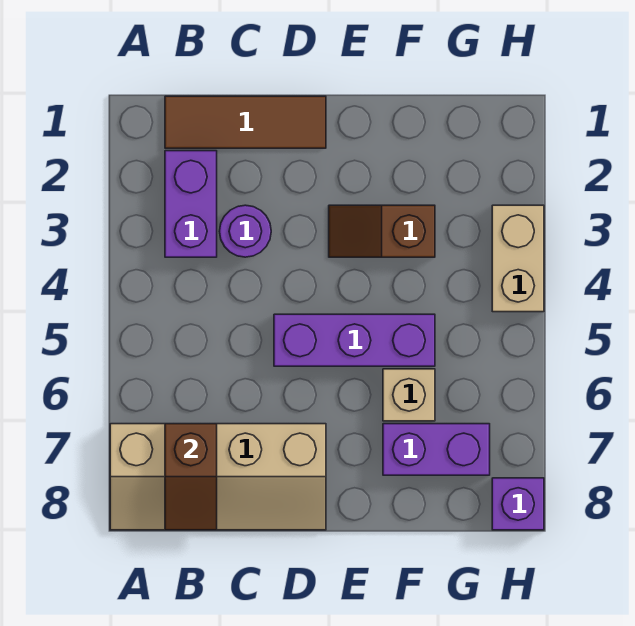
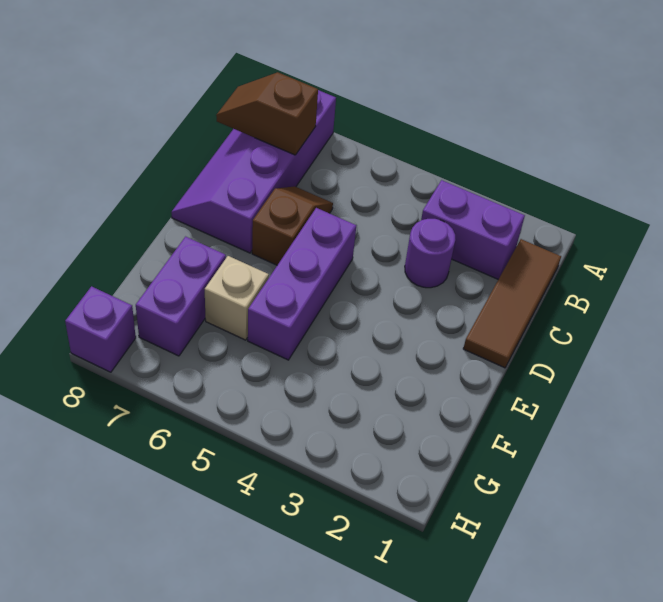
tan slope A7:D8 level 1 top 7 -> purple slope A7:D8 level 1 top 7
brown slope E3:F3 level 1 top F -> brown slope C6:D6 level 1 top D
tan brick H3:H4 level 1 -> none

